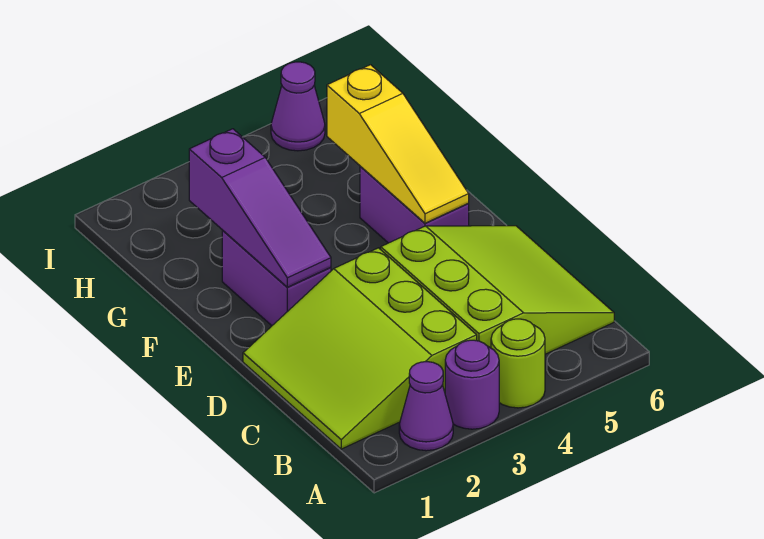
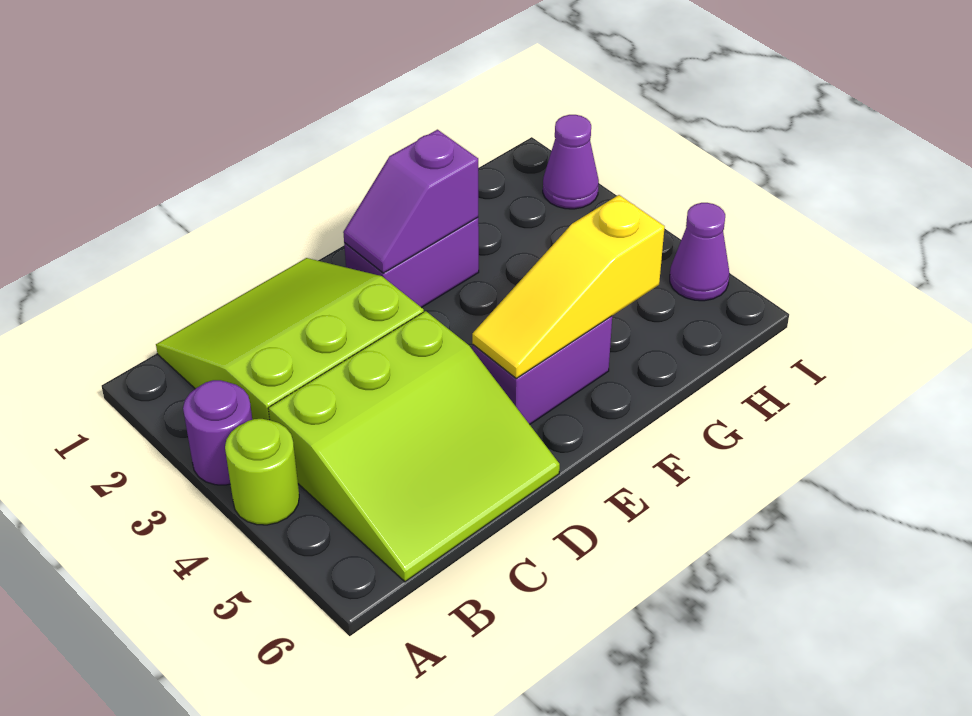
purple cone A2 level 1 -> purple cone I2 level 1
purple slope E2:G2 level 2 top G -> purple slope E2:F2 level 2 top F

